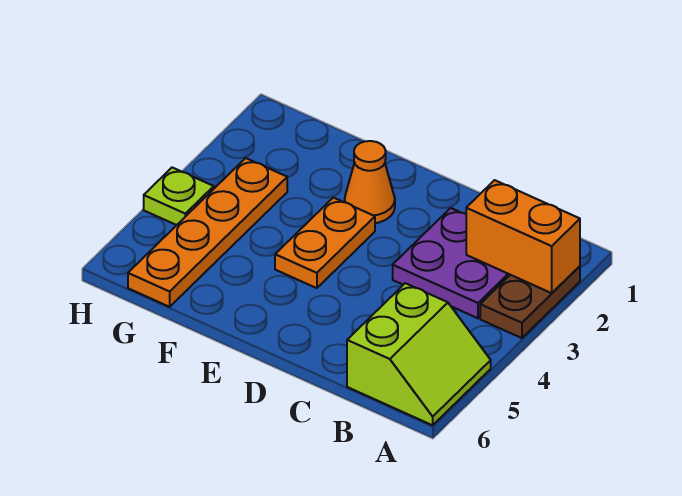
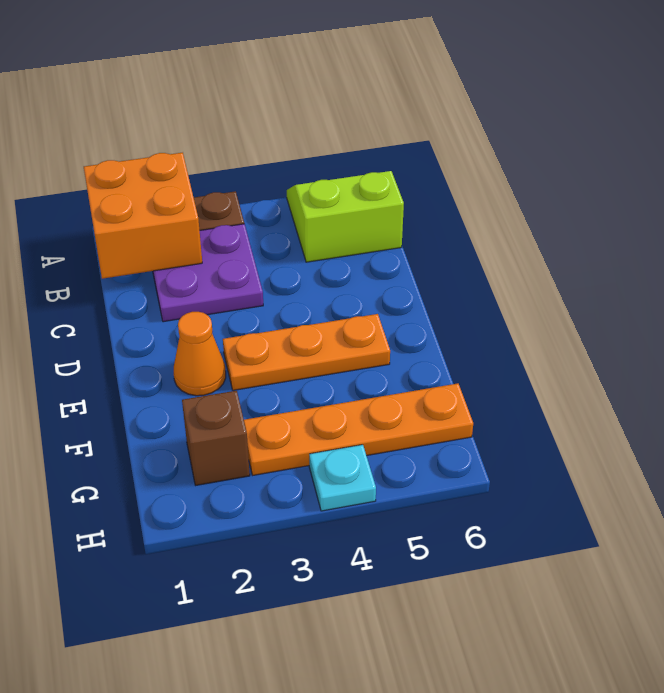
orange brick A2:B2 level 2 -> orange brick A1:B2 level 2
orange plate E3:E4 level 1 -> orange plate E3:E5 level 1
none -> brown brick G2 level 1
lime plate H4 level 1 -> cyan plate H4 level 1

